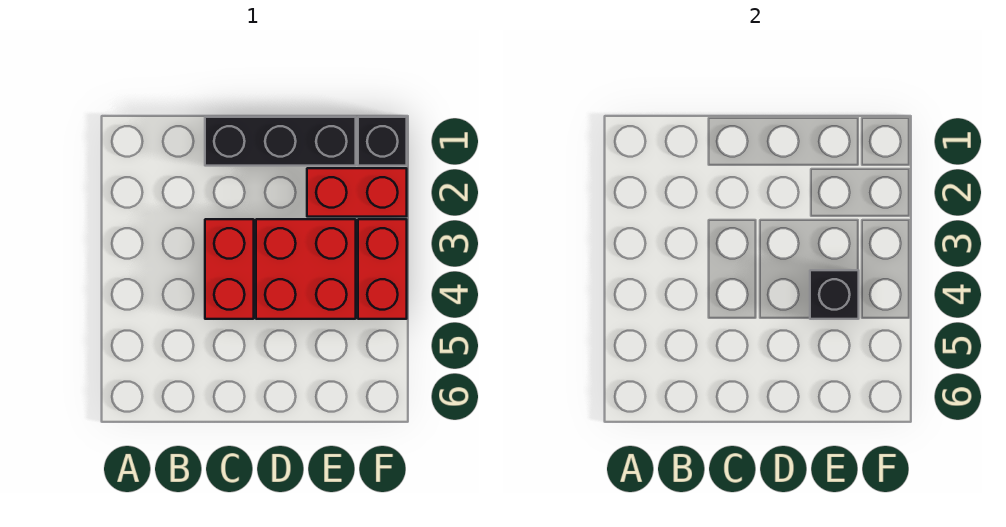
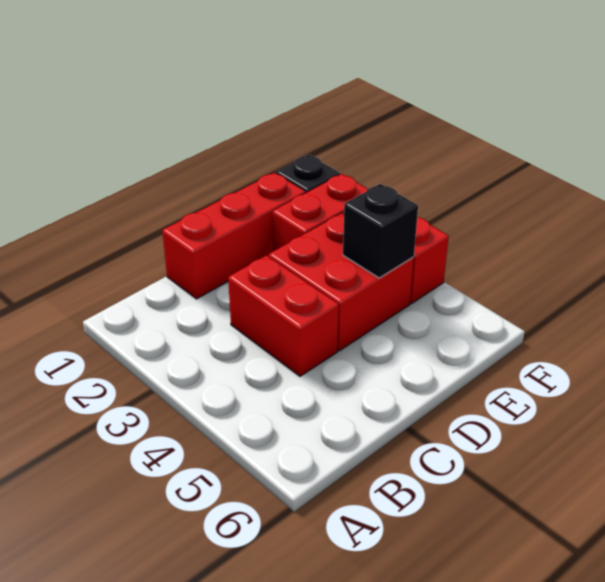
black brick C1:E1 level 1 -> red brick C1:E1 level 1

